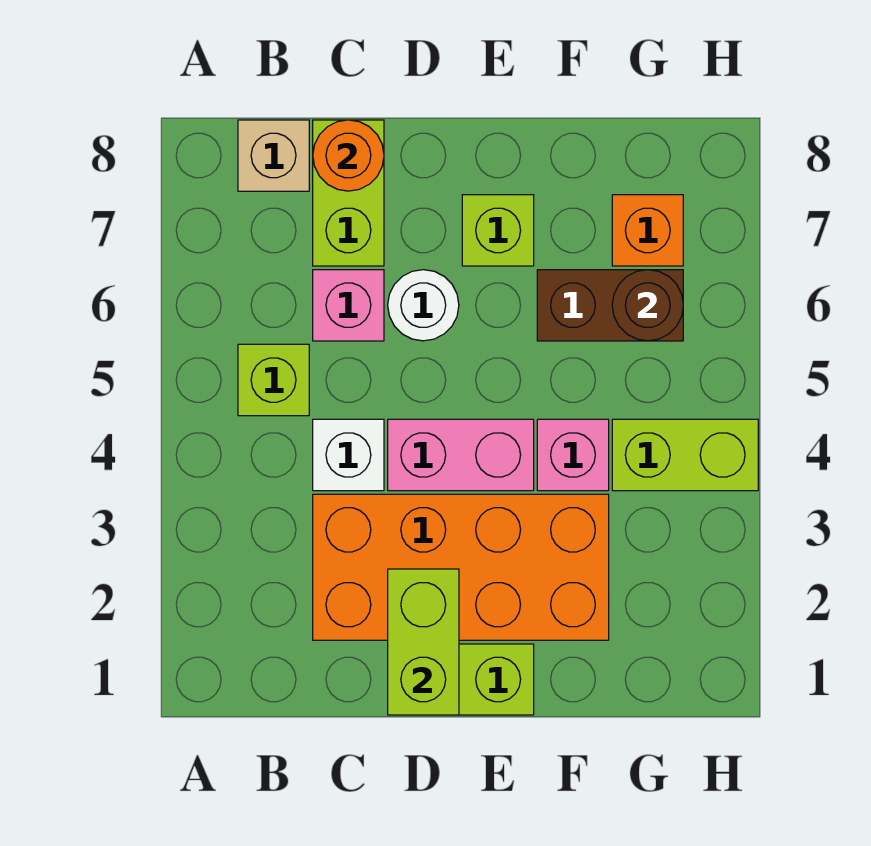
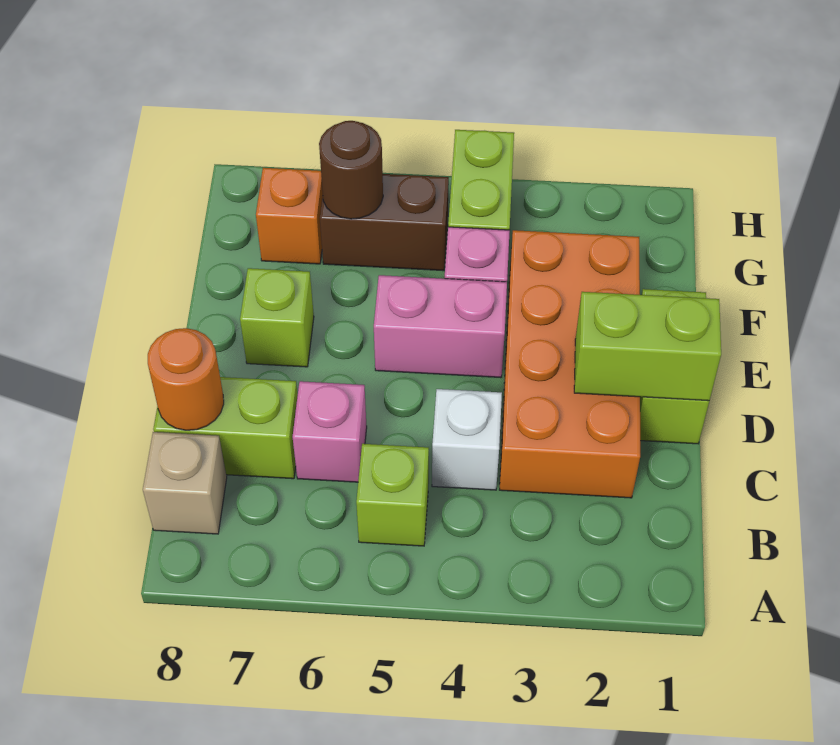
pink brick D4:E4 level 1 -> pink brick E4:E5 level 1
white round brick D6 level 1 -> none
brown brick F6:G6 level 1 -> brown brick G5:G6 level 1

